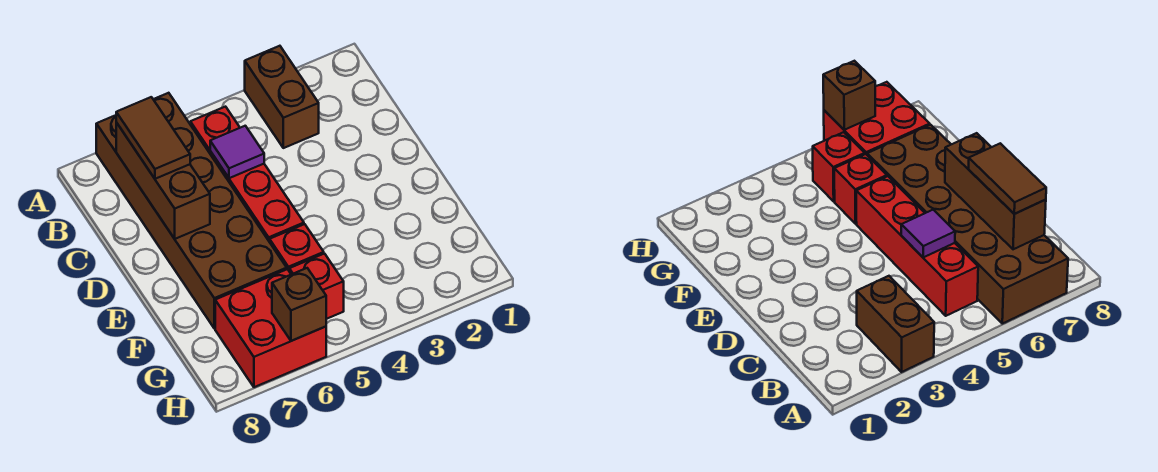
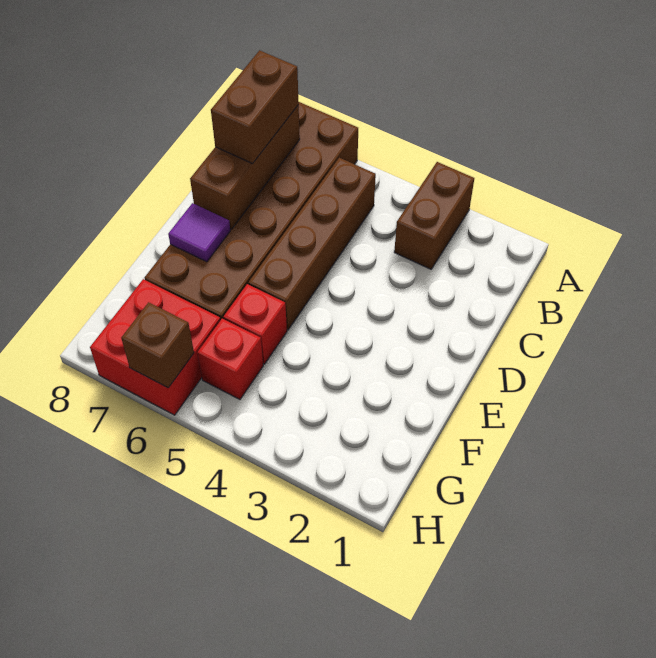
red brick B5:E5 level 1 -> brown brick B5:E5 level 1
brown tile B7:C7 level 3 -> brown brick B7:C7 level 3
purple tile C5 level 2 -> purple tile E7 level 2

